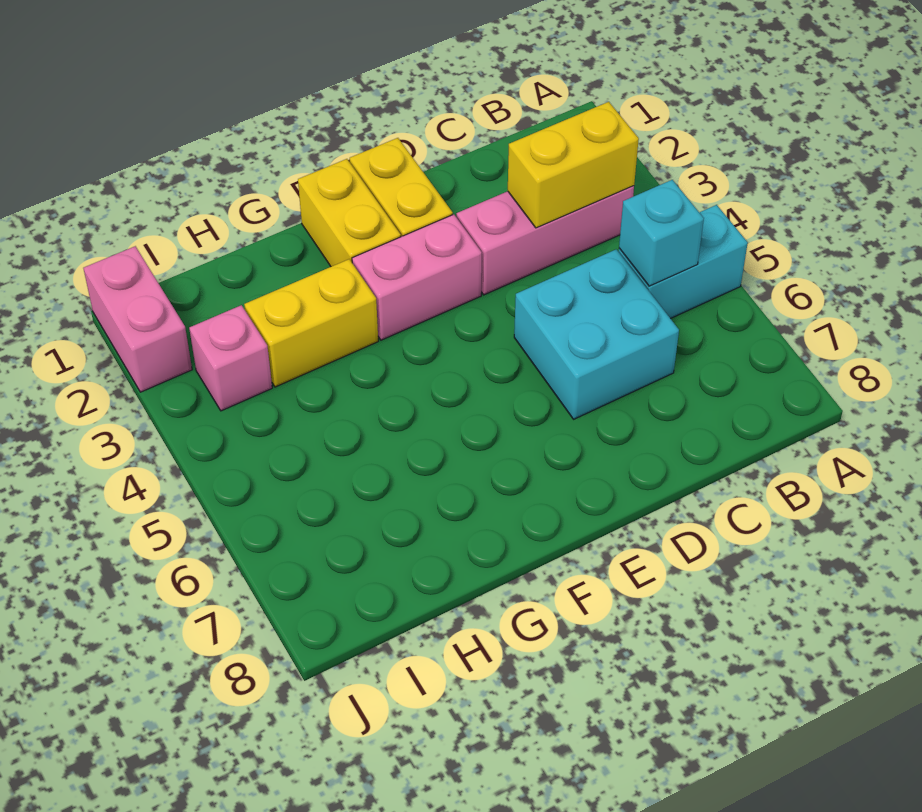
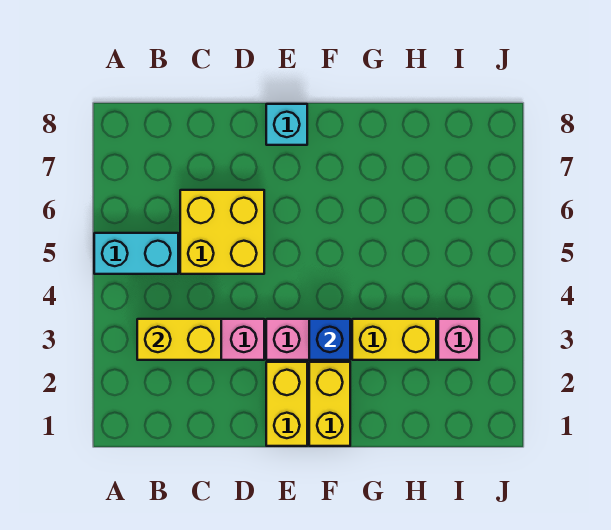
cyan brick B5 level 2 -> cyan brick E8 level 1
cyan brick C5:D6 level 1 -> yellow brick C5:D6 level 1
none -> blue brick F3 level 2
pink brick J1:J2 level 1 -> none

